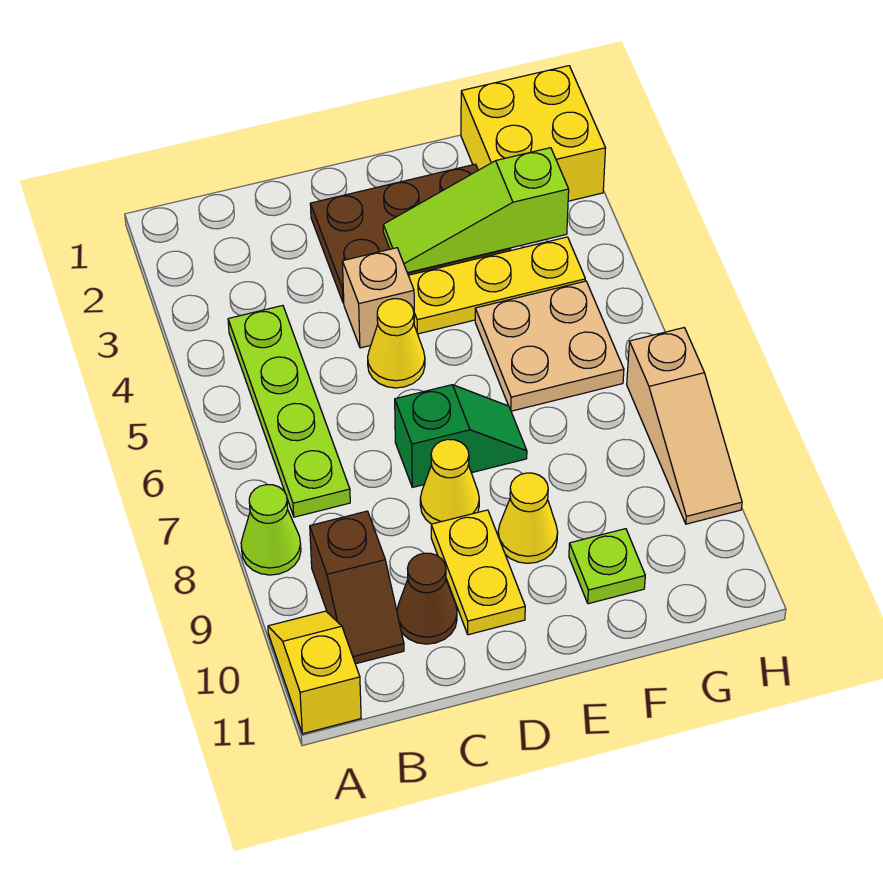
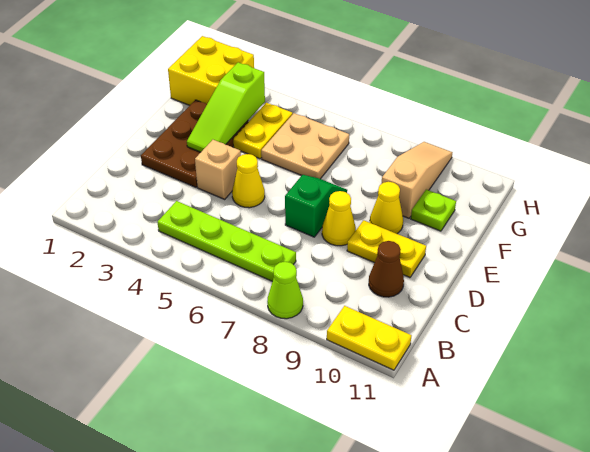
yellow slope A10:A11 level 1 top 11 -> yellow plate A10:A11 level 1
brown slope B9:B10 level 1 top 9 -> none
yellow plate E4:G4 level 1 -> yellow plate F4:G4 level 1
tan slope H7:H9 level 1 top 7 -> tan slope F9:H9 level 1 top F

